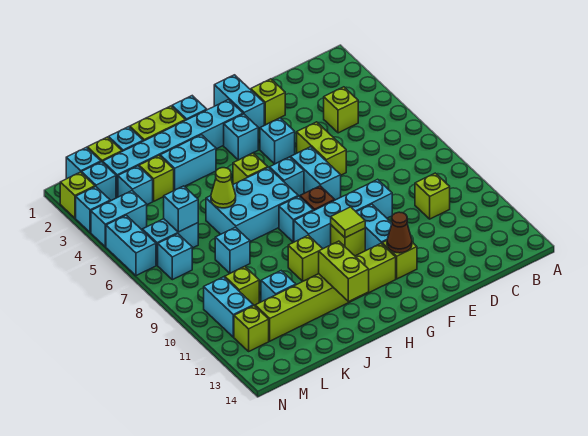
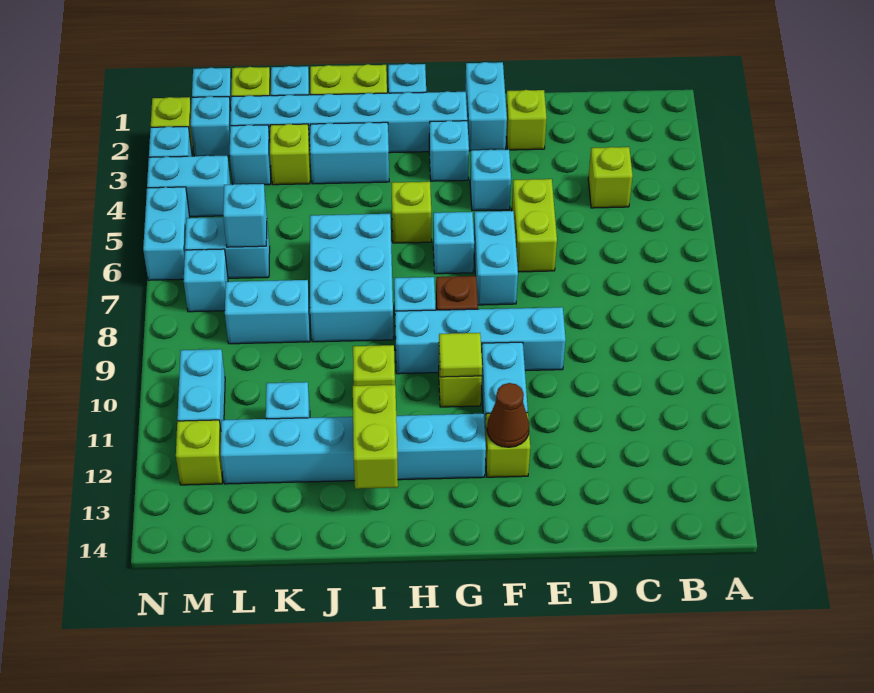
lime brick C10 level 1 -> none
lime brick G12:L12 level 1 -> cyan brick G12:L12 level 1
cyan brick H6:J7 level 1 -> cyan brick I6:J8 level 1
lime cone J6 level 2 -> none
cyan brick K8 level 1 -> cyan brick K8:L8 level 1
lime brick L10 level 1 -> none

